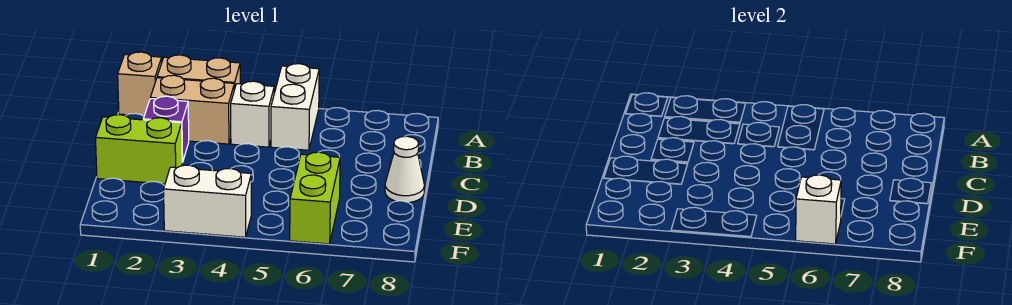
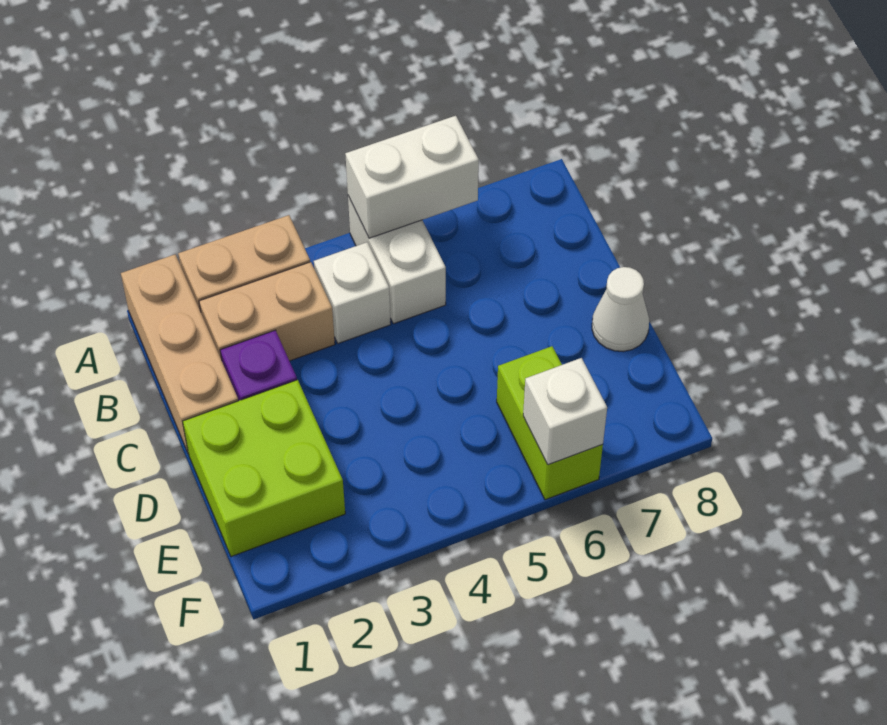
tan brick A1 level 1 -> tan brick A1:C1 level 1
lime brick D1:D2 level 1 -> lime brick D1:E2 level 1
white brick F3:F4 level 1 -> white brick A5:A6 level 2

